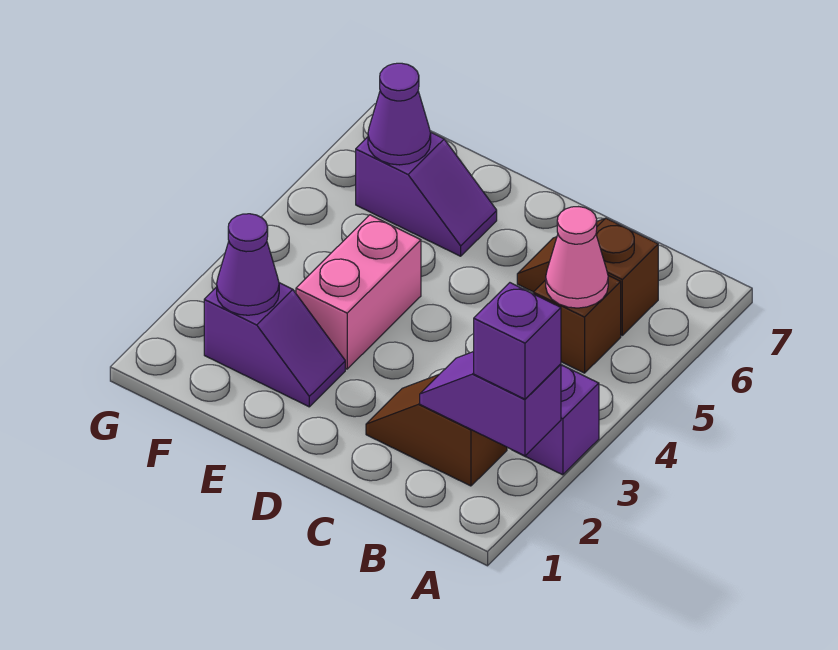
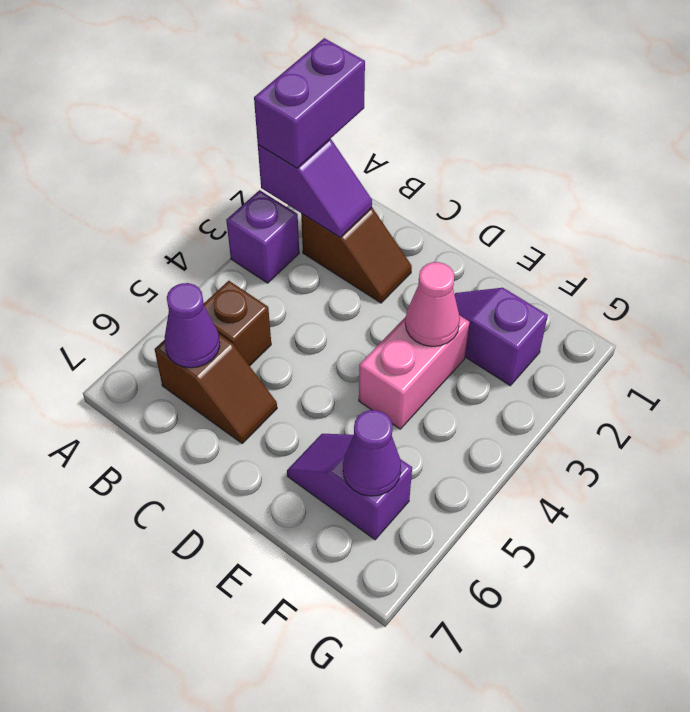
purple brick A2 level 3 -> purple brick A1:A2 level 3
pink cone B5 level 2 -> pink cone E3 level 2
purple cone F2 level 2 -> purple cone B6 level 2

